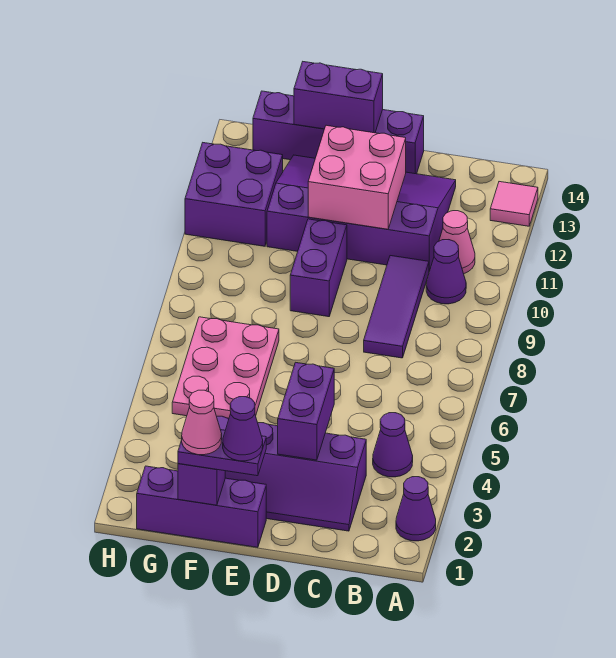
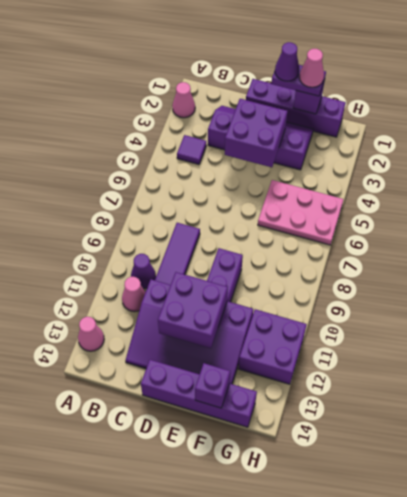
purple cone A2 level 1 -> pink cone A2 level 1
pink tile A13 level 1 -> pink cone A13 level 1
purple cone B4 level 1 -> purple tile B4 level 1
purple brick D3:D4 level 2 -> purple brick D3:E4 level 2
pink brick D11:E12 level 2 -> purple brick D11:E12 level 2
purple brick E1:G1 level 1 -> purple brick D1:G1 level 1
purple brick E14:F14 level 2 -> purple brick F14 level 2
pink plate F5:G7 level 1 -> pink plate F5:H6 level 1

